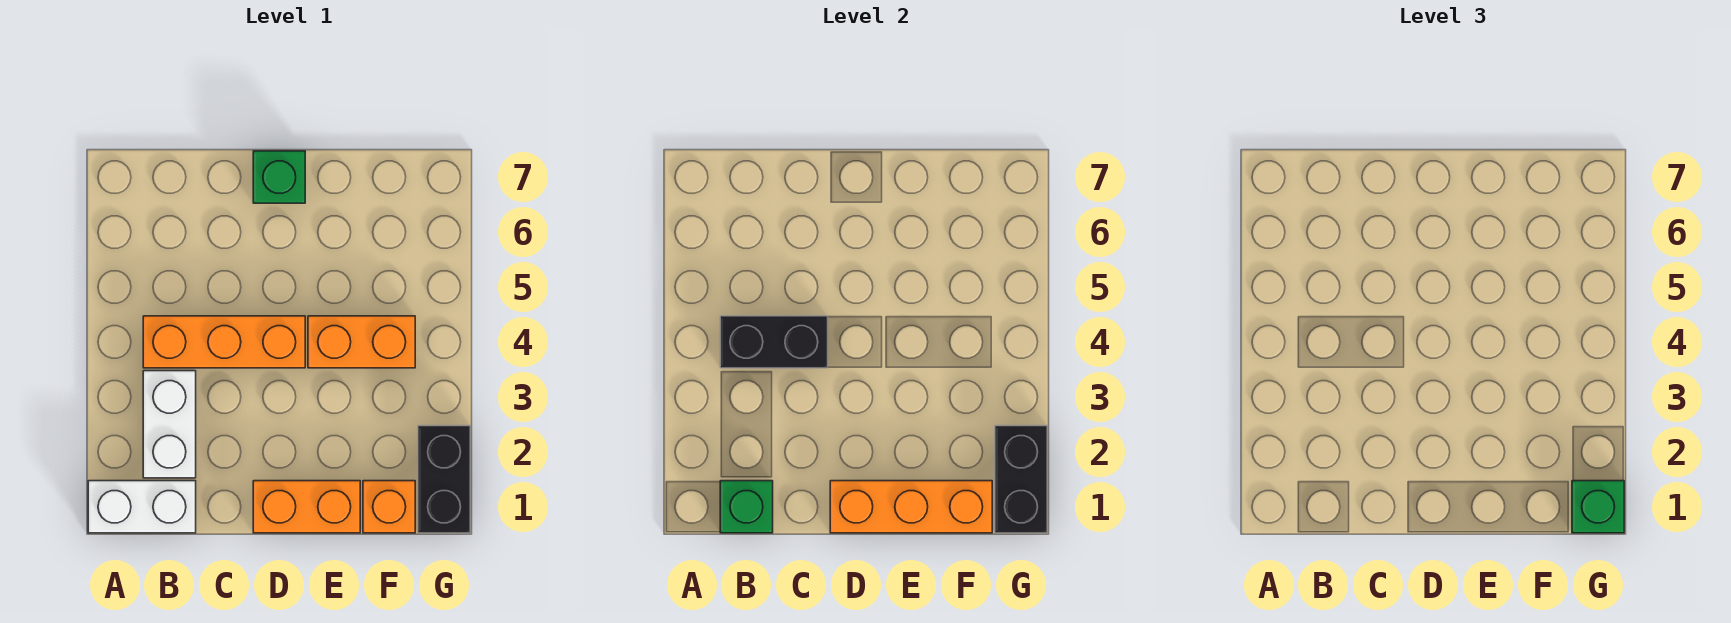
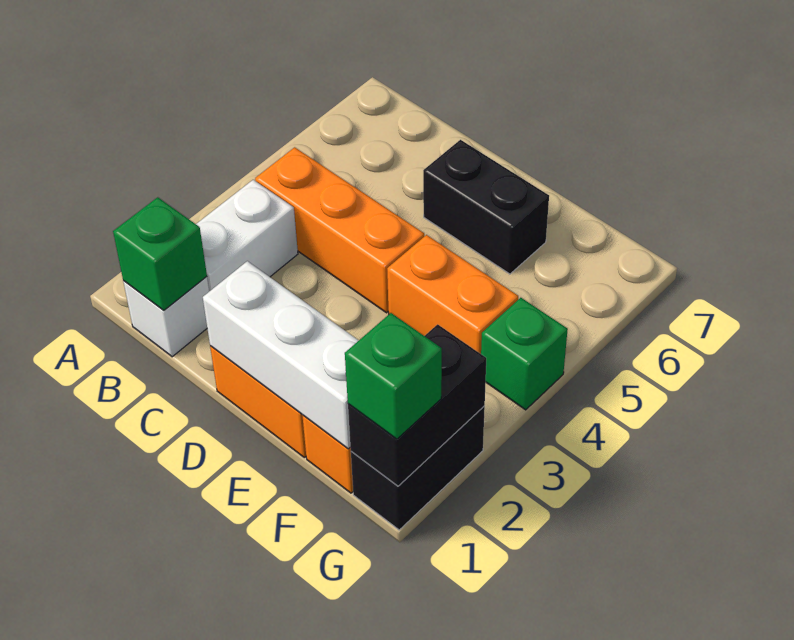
white brick A1:B1 level 1 -> white brick B1 level 1
black brick B4:C4 level 2 -> black brick D6:E6 level 1
orange brick D1:F1 level 2 -> white brick D1:F1 level 2
green brick D7 level 1 -> green brick G4 level 1

